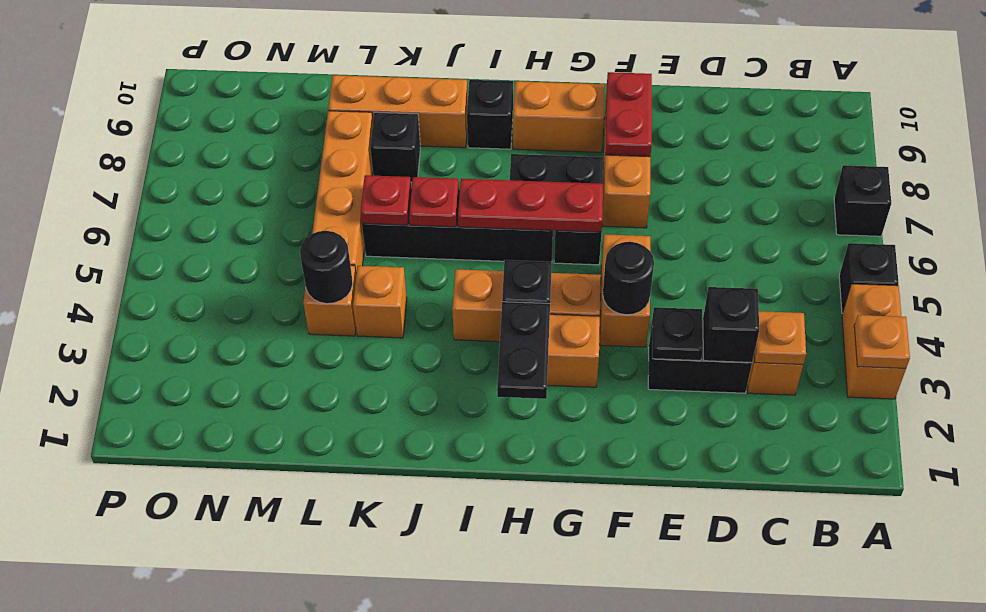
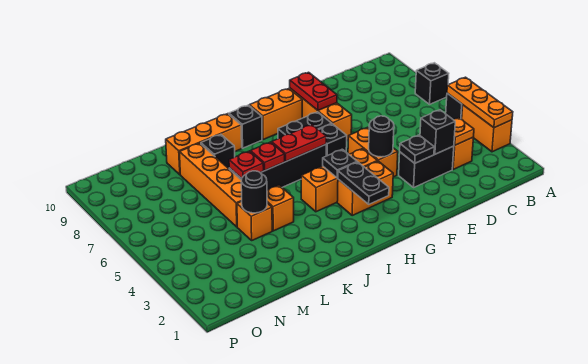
orange plate A3 level 2 -> orange plate A3:A5 level 2
red plate G6:I6 level 2 -> red plate H6:I6 level 2

